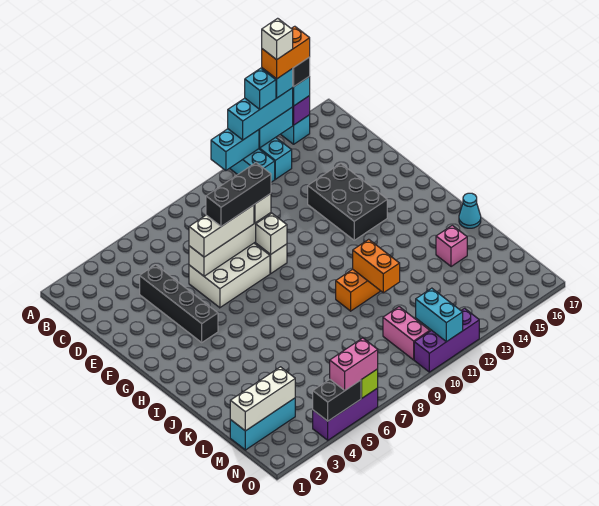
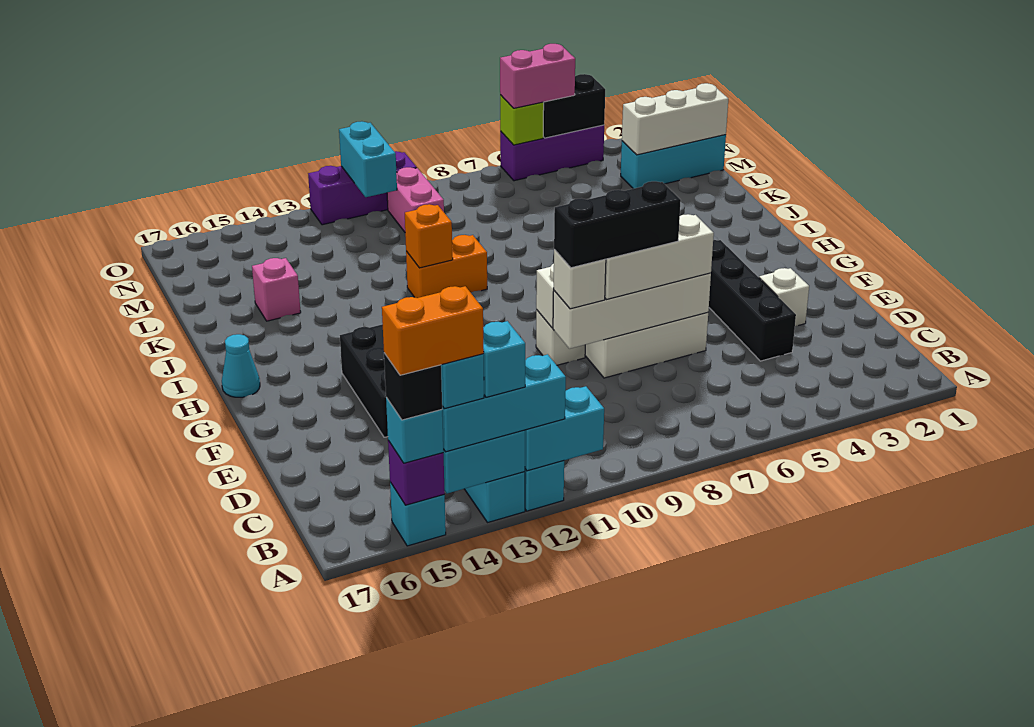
white brick A14 level 6 -> white brick E3 level 1
orange brick J11:K11 level 2 -> orange brick J11 level 2
cyan cone J17 level 1 -> cyan cone H17 level 1

